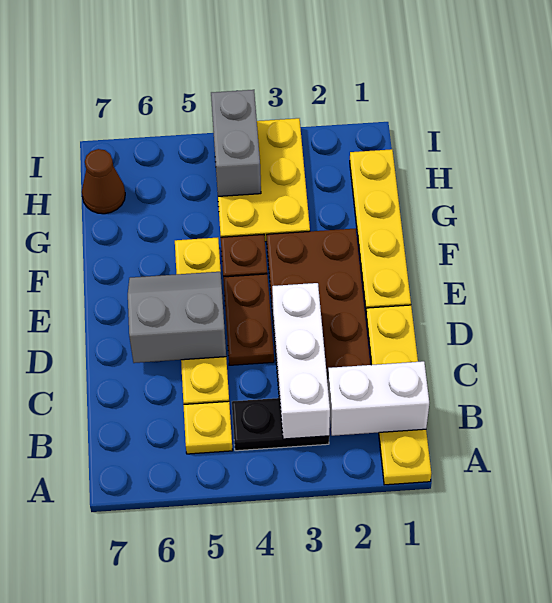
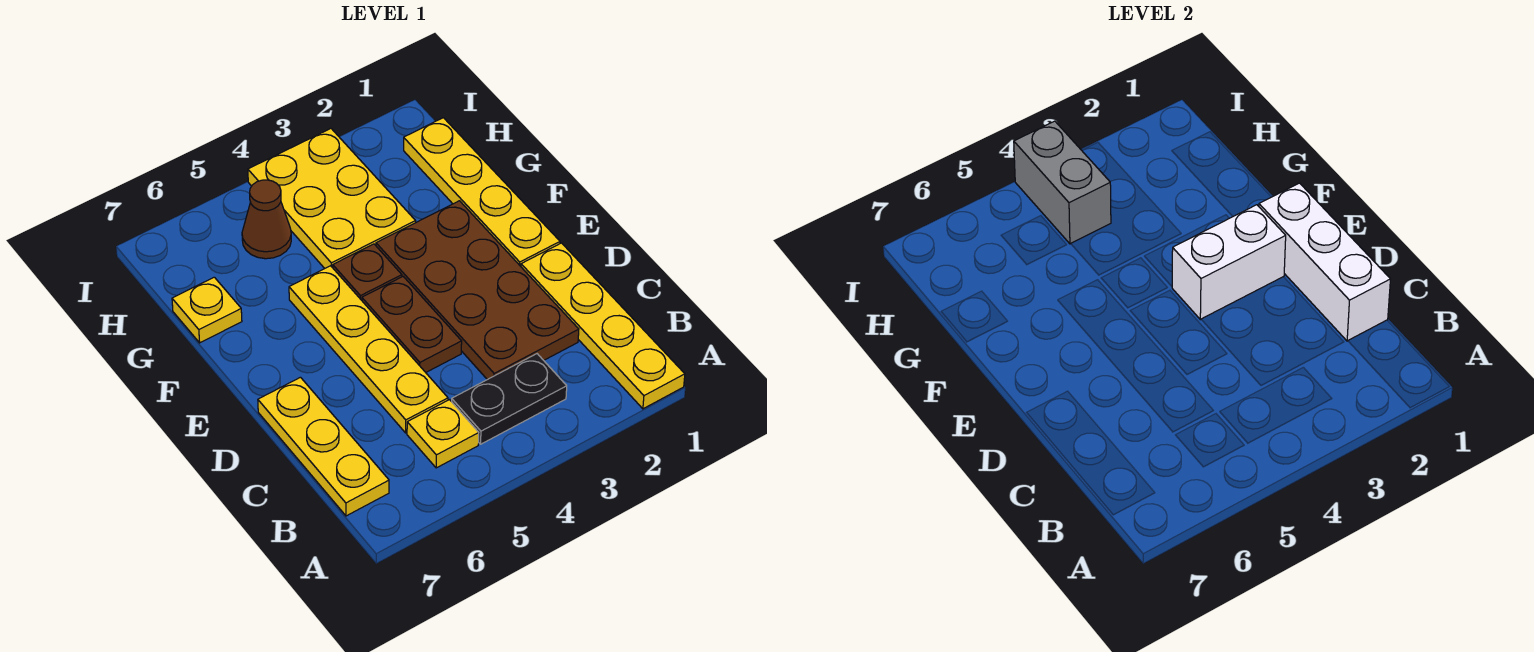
white brick B1:B2 level 2 -> white brick E2:E3 level 2
white brick B3:D3 level 2 -> white brick C1:E1 level 2
none -> yellow plate B7:D7 level 1
grey slope D5:E6 level 2 top D -> none
none -> yellow plate G7 level 1
brown cone H7 level 1 -> brown cone H5 level 1

